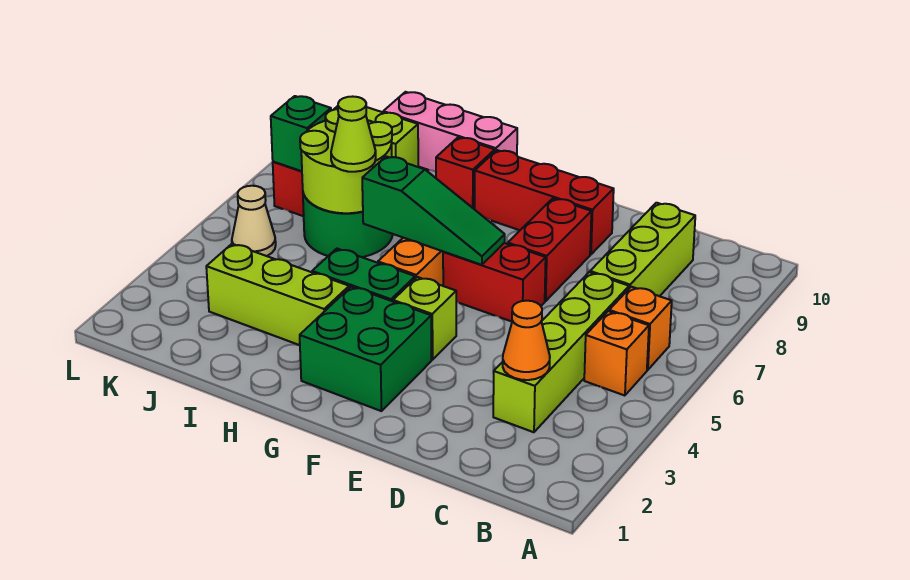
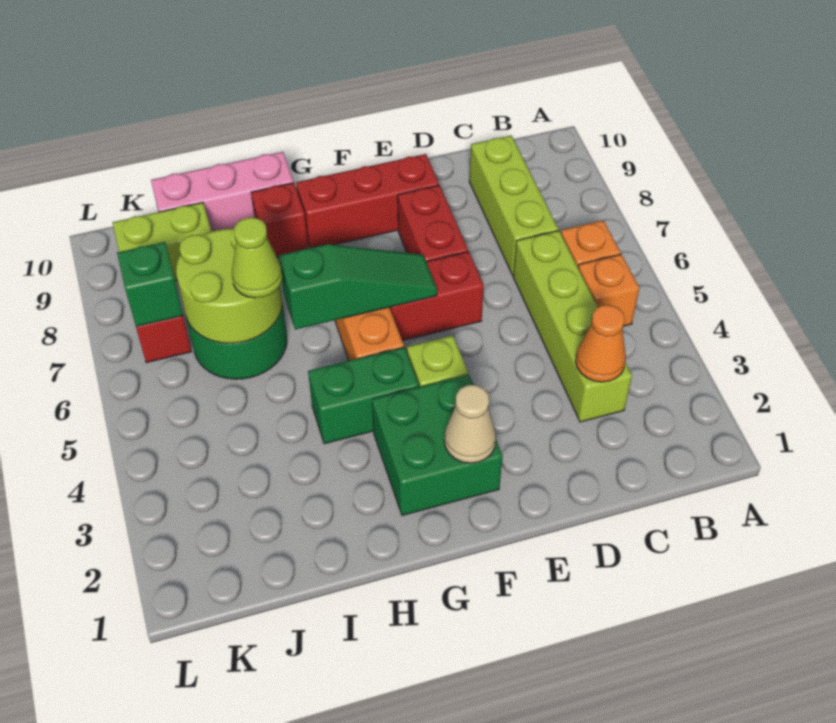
lime brick H3:J3 level 1 -> none
tan cone K5 level 1 -> tan cone F2 level 2

